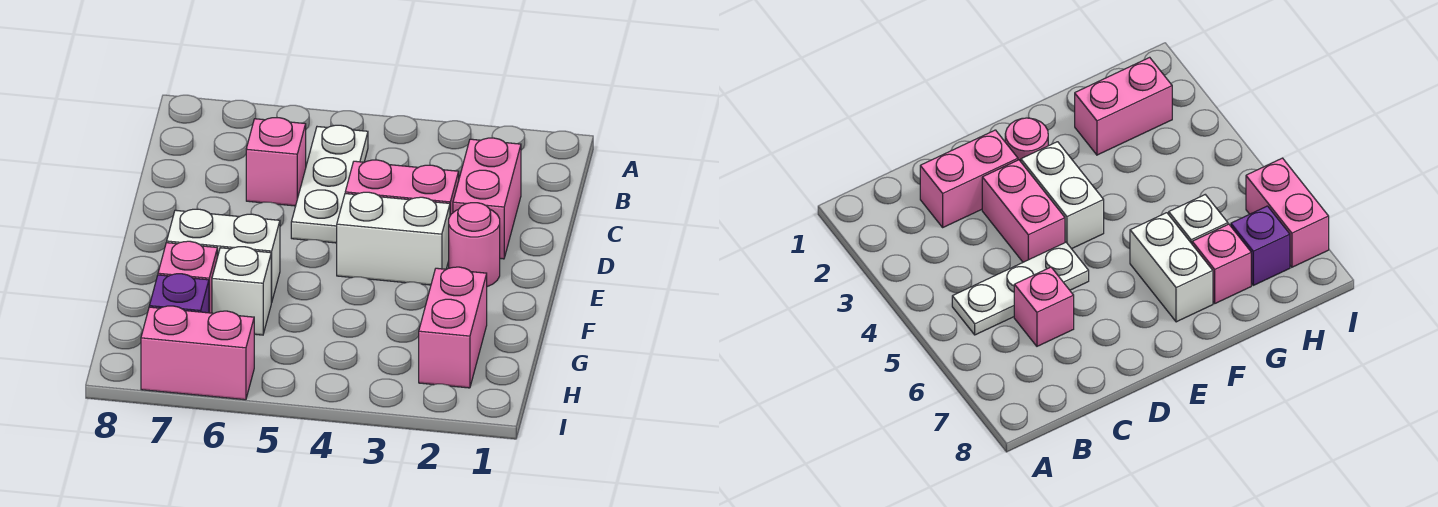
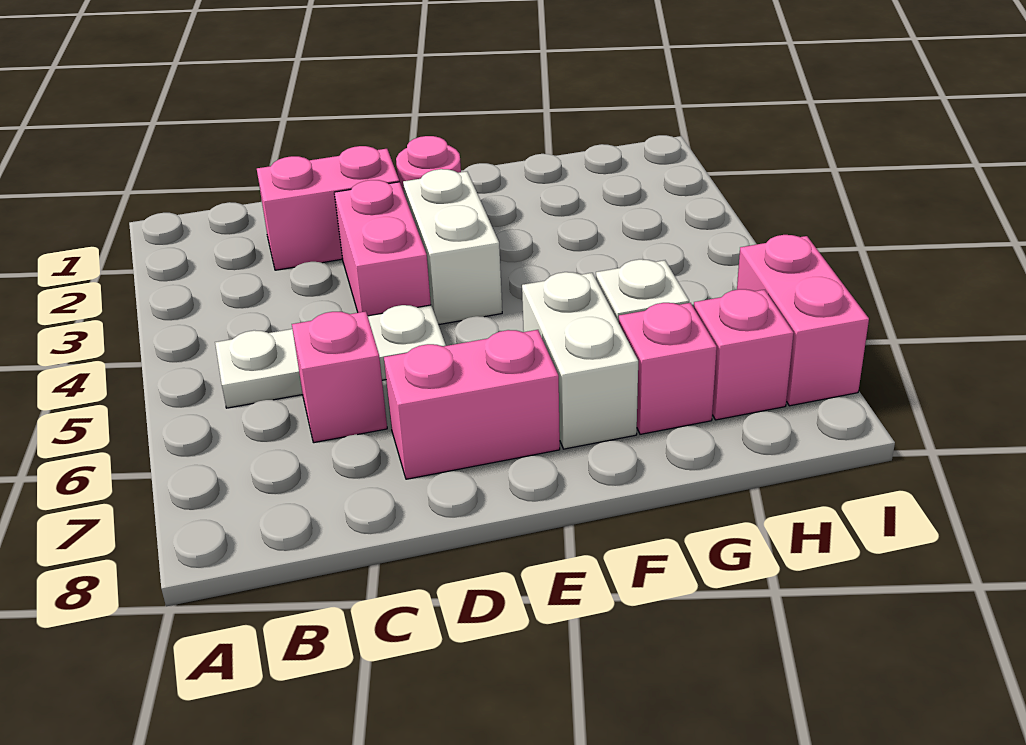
pink brick G2:H2 level 1 -> pink brick D7:E7 level 1
purple brick H7 level 1 -> pink brick H7 level 1

